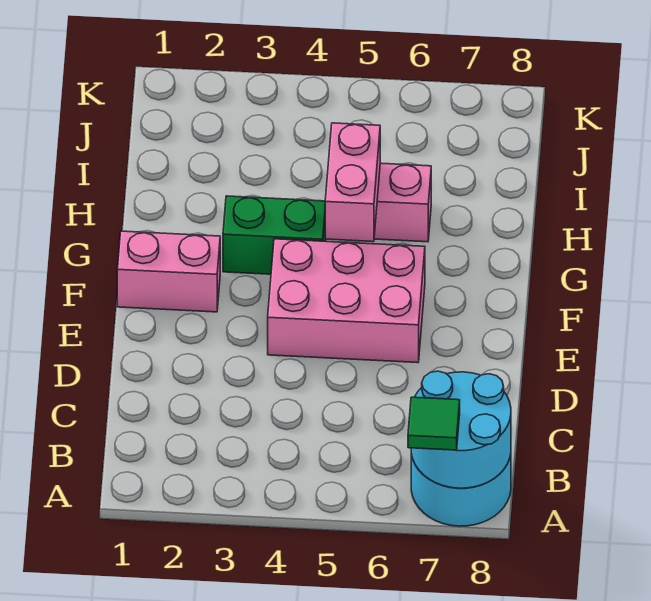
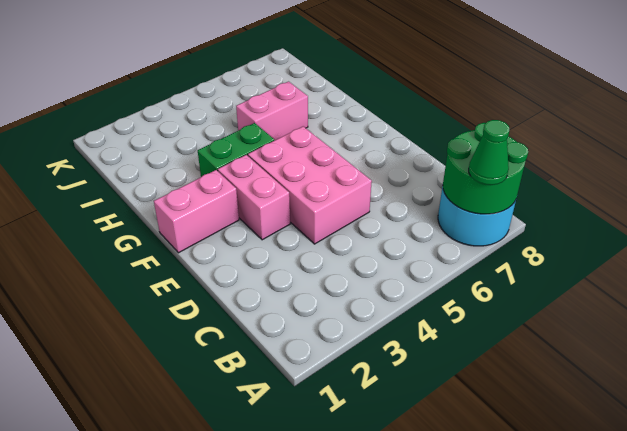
cyan round brick A7:B8 level 2 -> green round brick A7:B8 level 2
green tile A7 level 3 -> green cone A7 level 3
pink brick E4:F6 level 1 -> pink brick D4:F5 level 1
pink brick G5:H5 level 2 -> pink brick E3:F3 level 1

